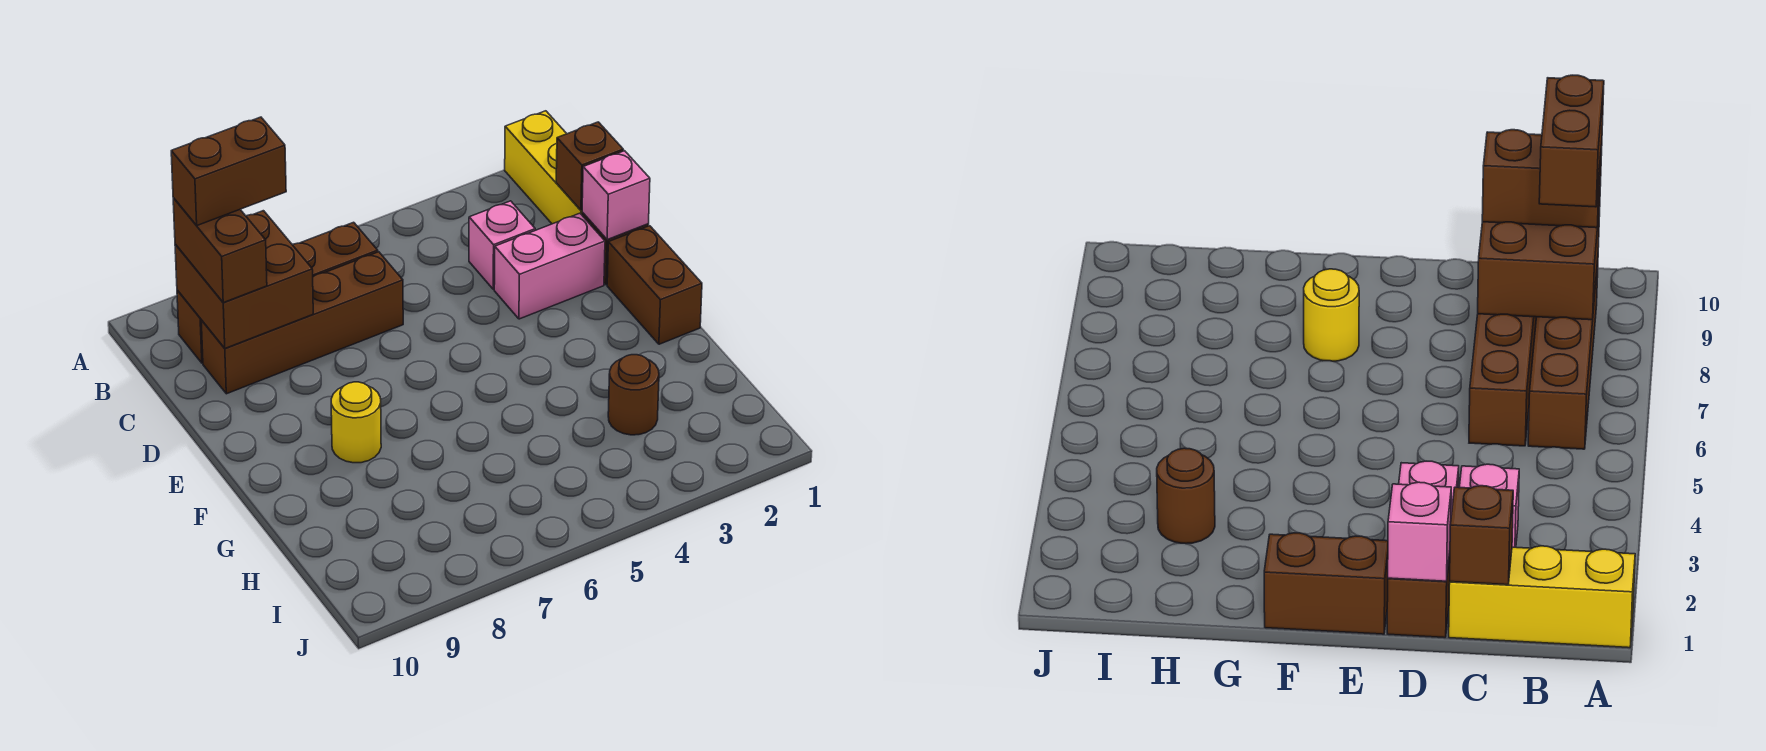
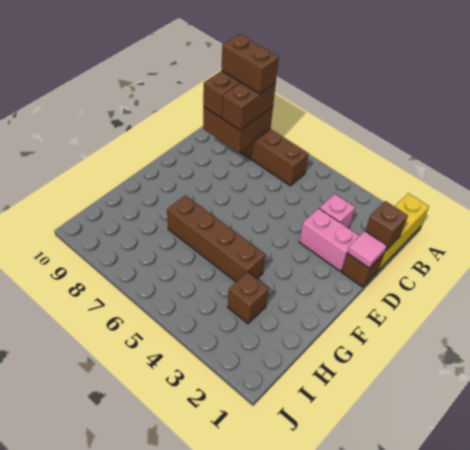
brown brick C6:C9 level 1 -> brown brick G4:G7 level 1
pink brick D1 level 2 -> pink tile D1 level 2
brown brick E1:F1 level 1 -> brown brick B8:C8 level 3
yellow round brick F8 level 1 -> none
brown round brick H3 level 1 -> brown brick H3 level 1

